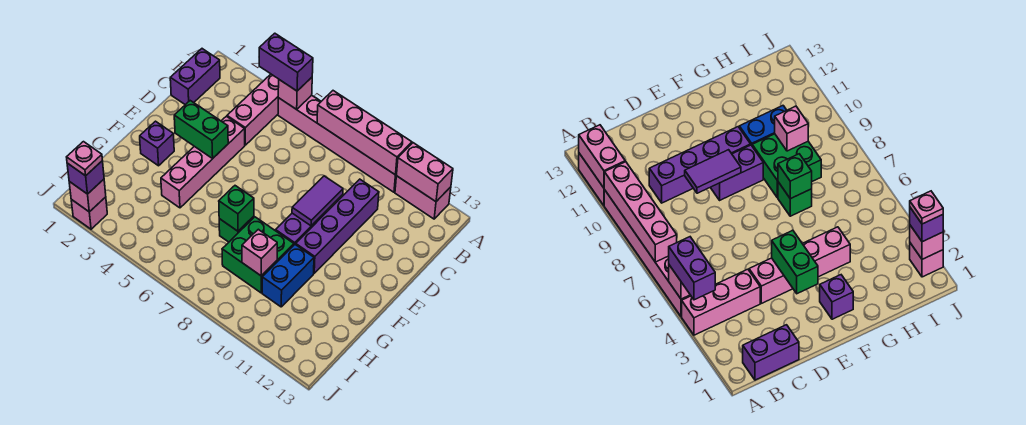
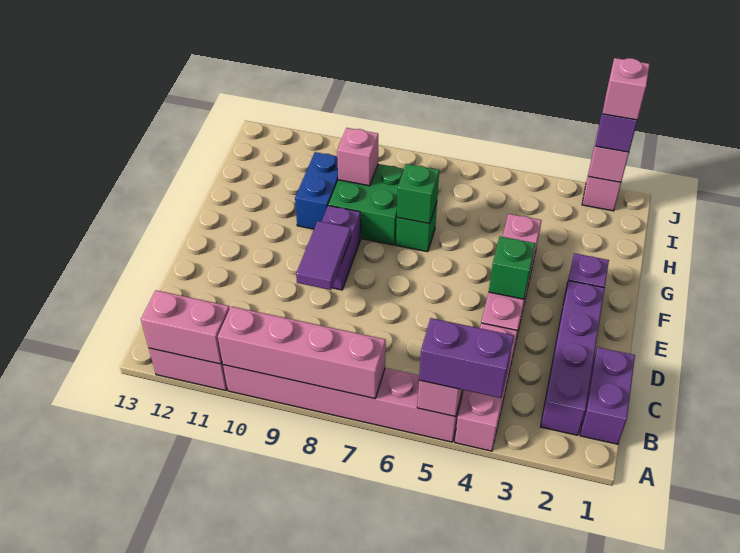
purple brick C10:F10 level 1 -> purple brick B2:E2 level 1
green brick E3:E4 level 2 -> green brick E4 level 2
pink plate J2 level 4 -> pink brick J2 level 4

